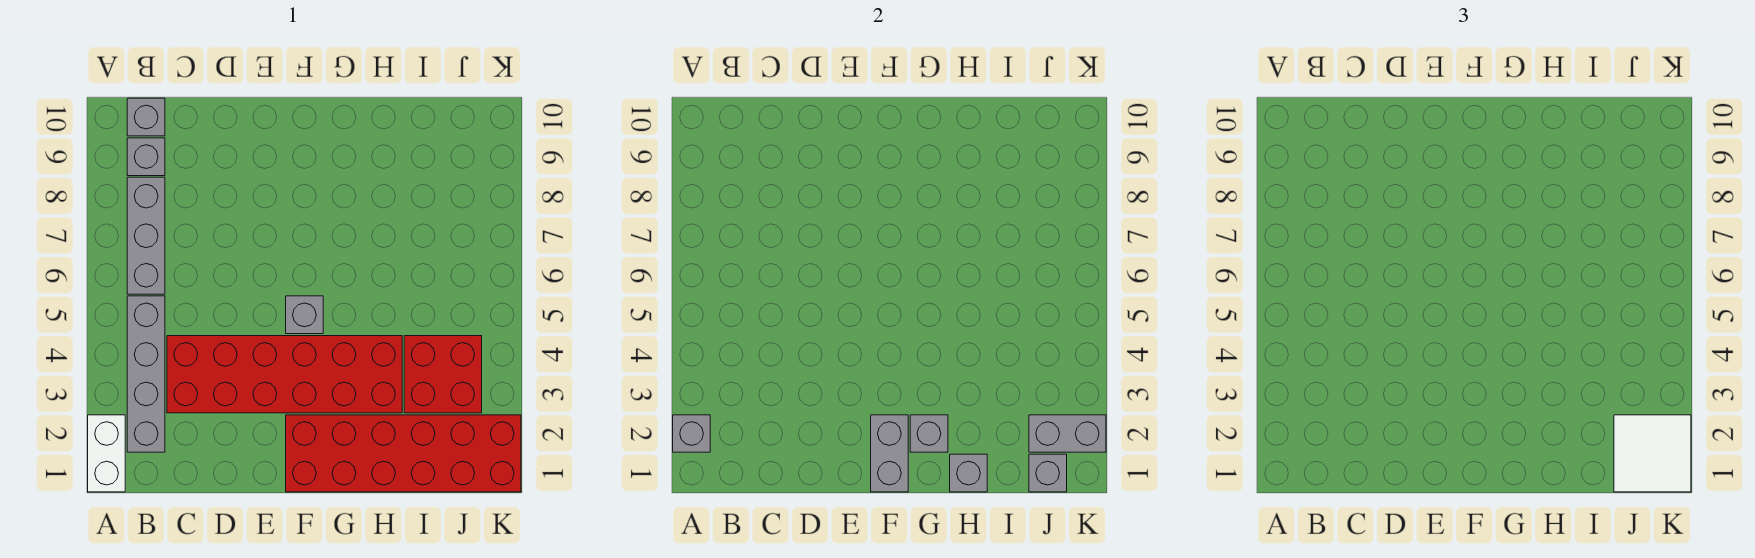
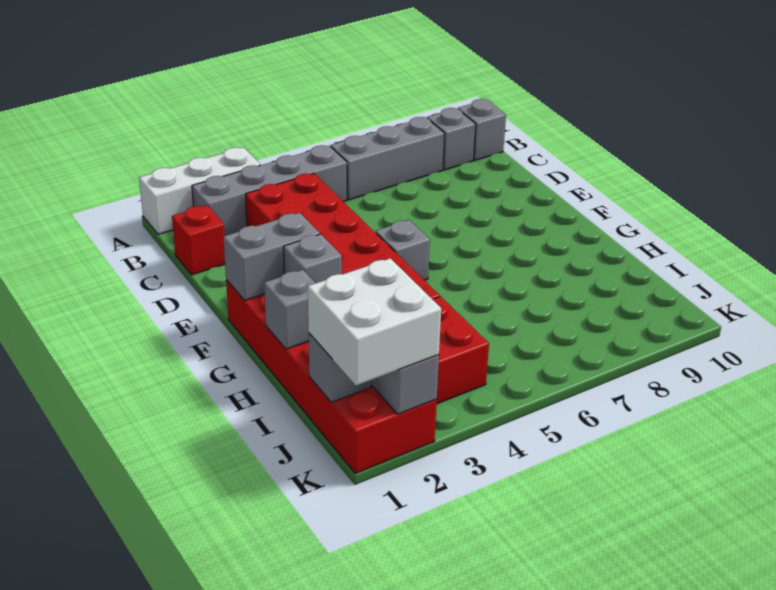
white brick A1:A2 level 1 -> white brick A1:A3 level 1
grey brick A2 level 2 -> none
none -> red brick C1 level 1
white tile J1:K2 level 3 -> white brick J1:K2 level 3

